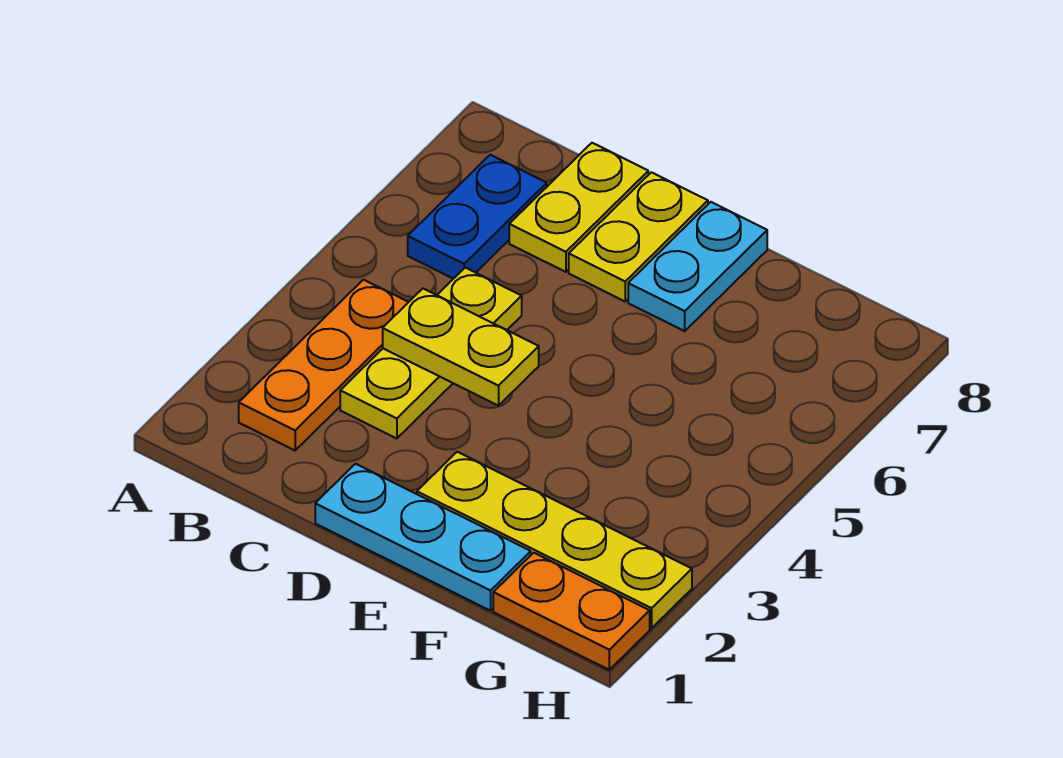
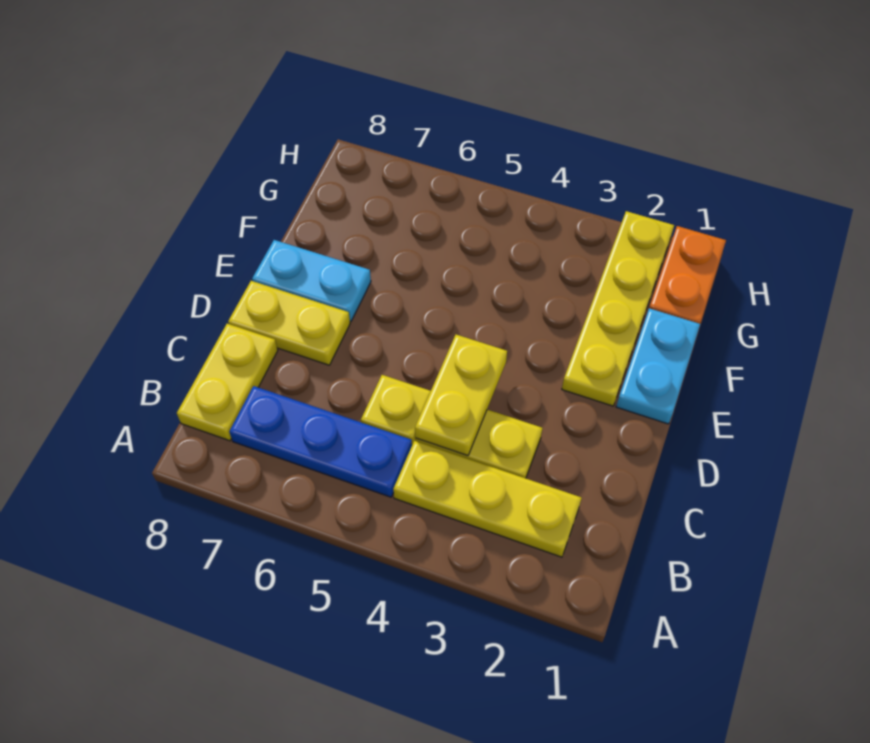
orange plate B2:B4 level 1 -> yellow plate B2:B4 level 1
blue plate B6:B7 level 1 -> blue plate B5:B7 level 1
yellow plate C7:C8 level 1 -> yellow plate B8:C8 level 1
cyan plate D1:F1 level 1 -> cyan plate E1:F1 level 1

